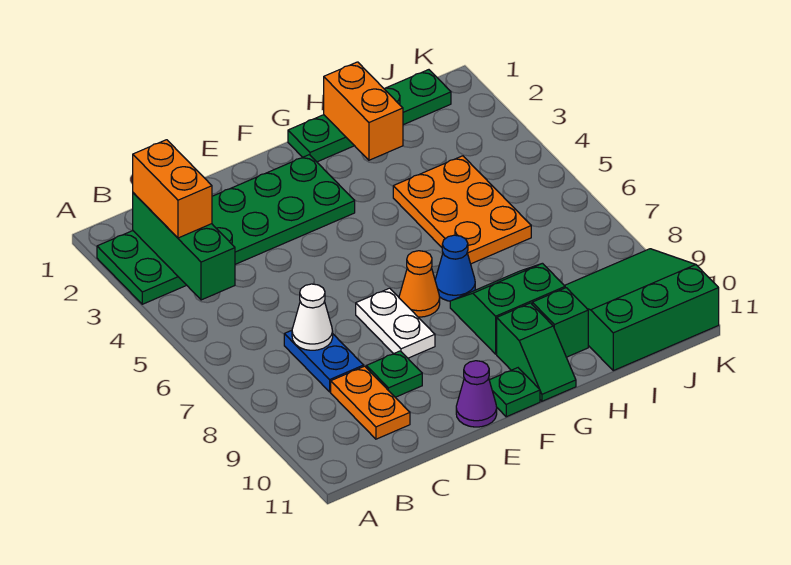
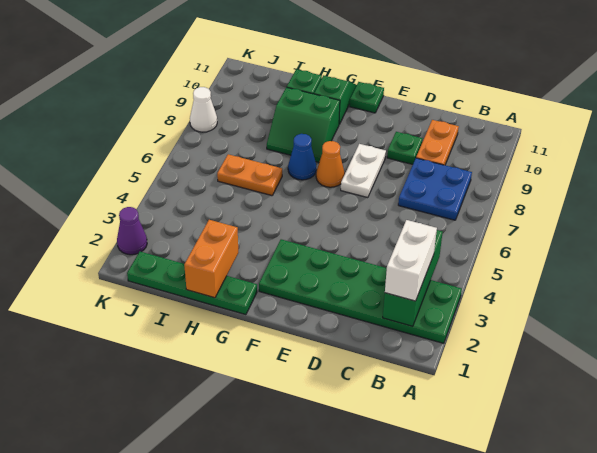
orange brick B2:B3 level 3 -> white brick B2:B3 level 3
blue plate C7:C8 level 1 -> blue plate B7:C8 level 1
white cone C7 level 2 -> white cone K8 level 1
purple cone E11 level 1 -> purple cone K2 level 1
orange plate H4:I6 level 1 -> orange plate H6:I6 level 1
green slope I9:K11 level 1 top 11 -> none

